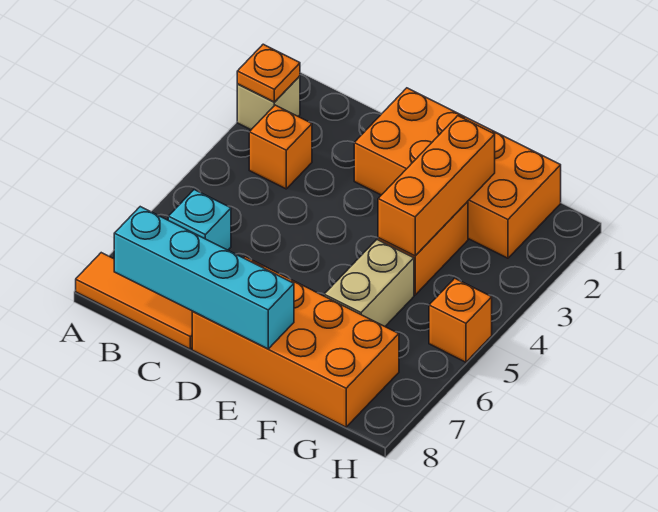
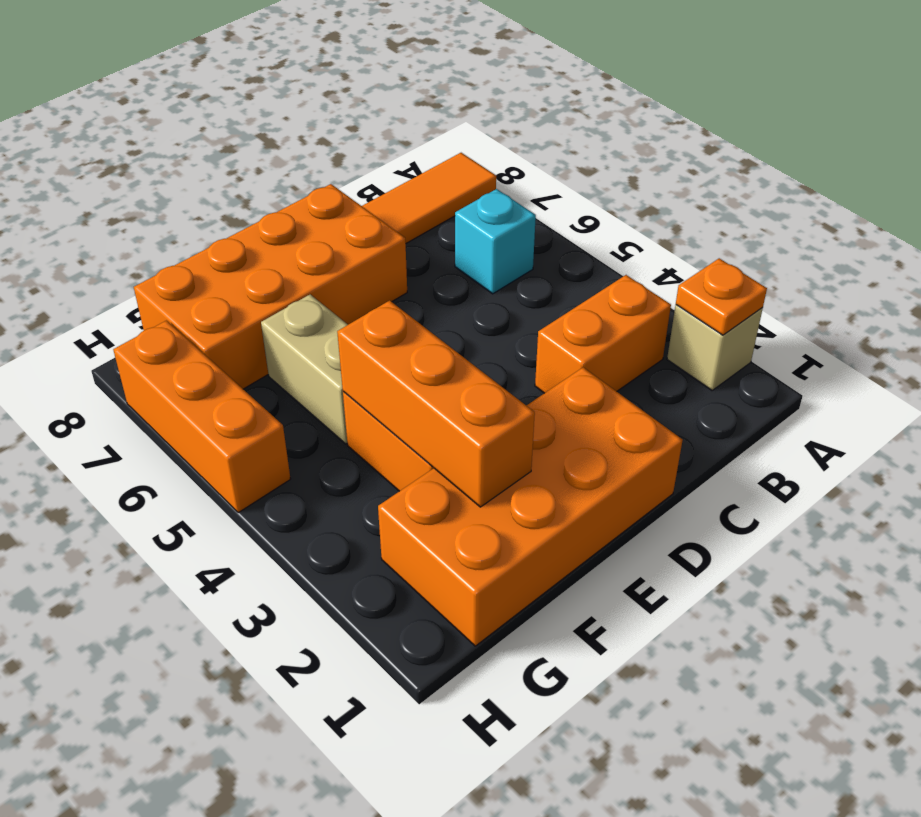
orange brick B3 level 1 -> orange brick B3:C3 level 1
cyan brick B8:E8 level 2 -> none
orange brick H5 level 1 -> orange brick H5:H7 level 1

